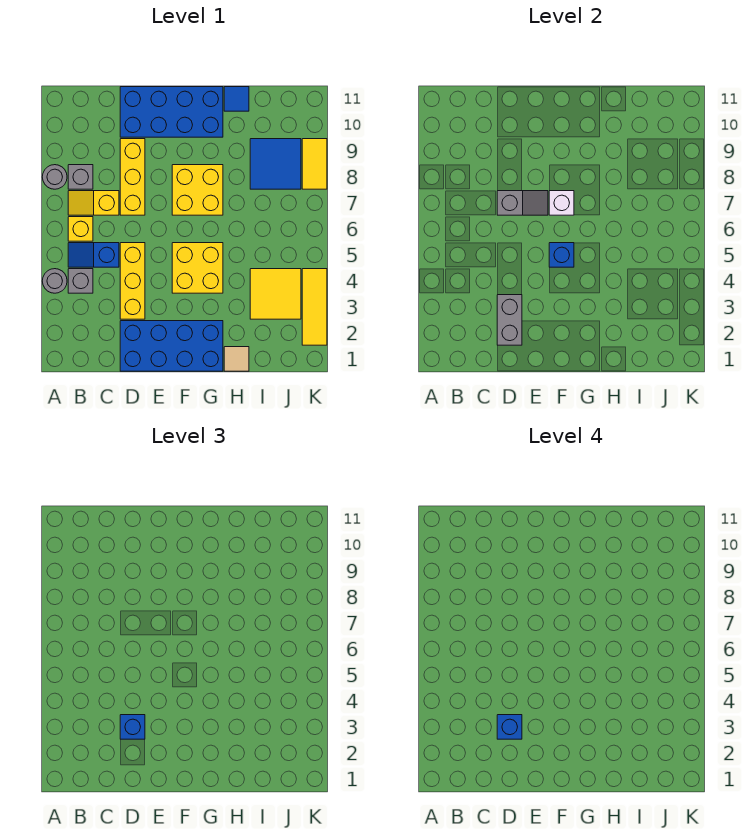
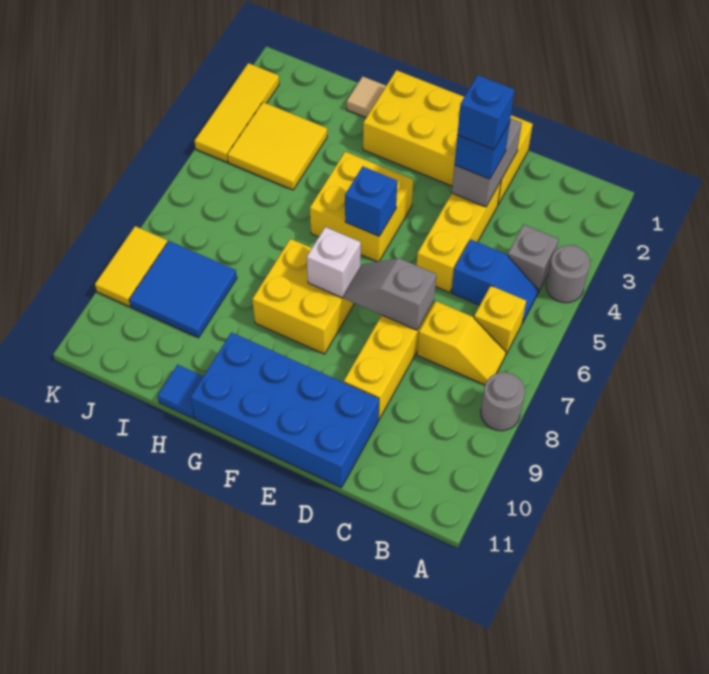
grey brick B8 level 1 -> none
blue brick D1:G2 level 1 -> yellow brick D1:G2 level 1

